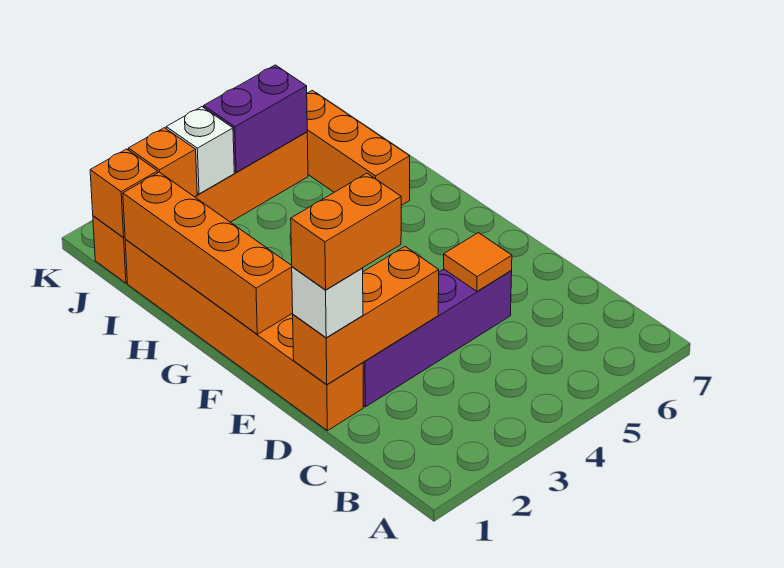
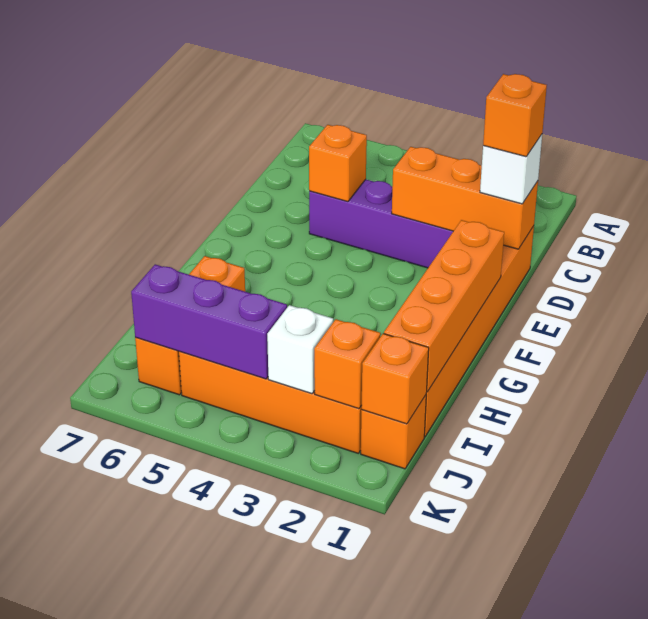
orange brick D1:D2 level 4 -> orange brick D1 level 4
orange tile D5 level 2 -> orange brick D5 level 2
purple brick J4:J5 level 2 -> purple brick J4:J6 level 2

